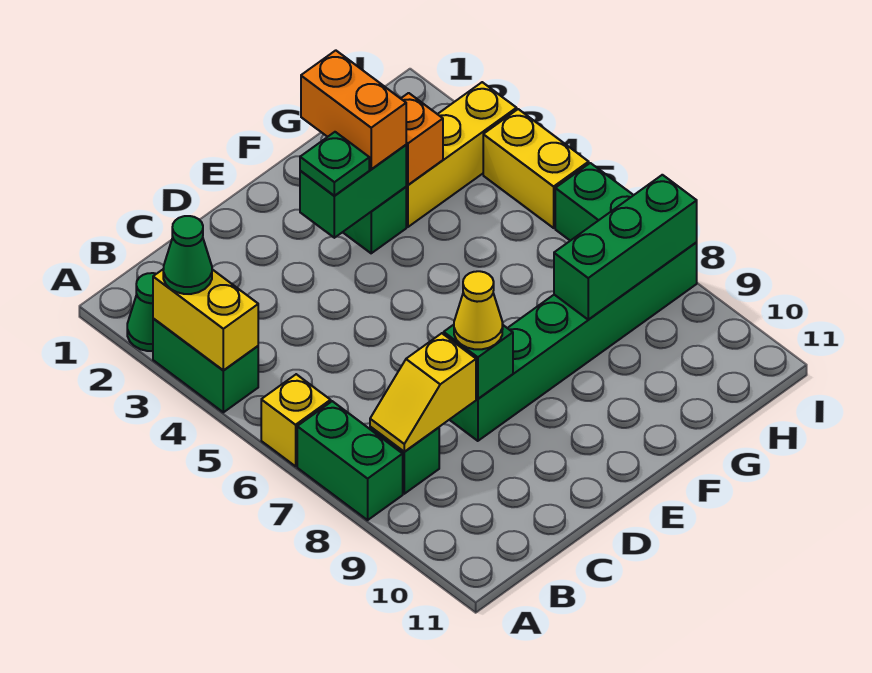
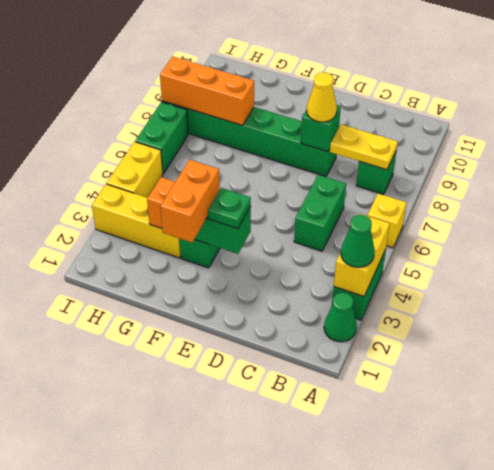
green brick A7:A8 level 1 -> green brick C5:C6 level 1
yellow slope B8:C8 level 2 top C -> yellow plate B8:C8 level 2
green brick G8:I8 level 2 -> orange brick G8:I8 level 2

